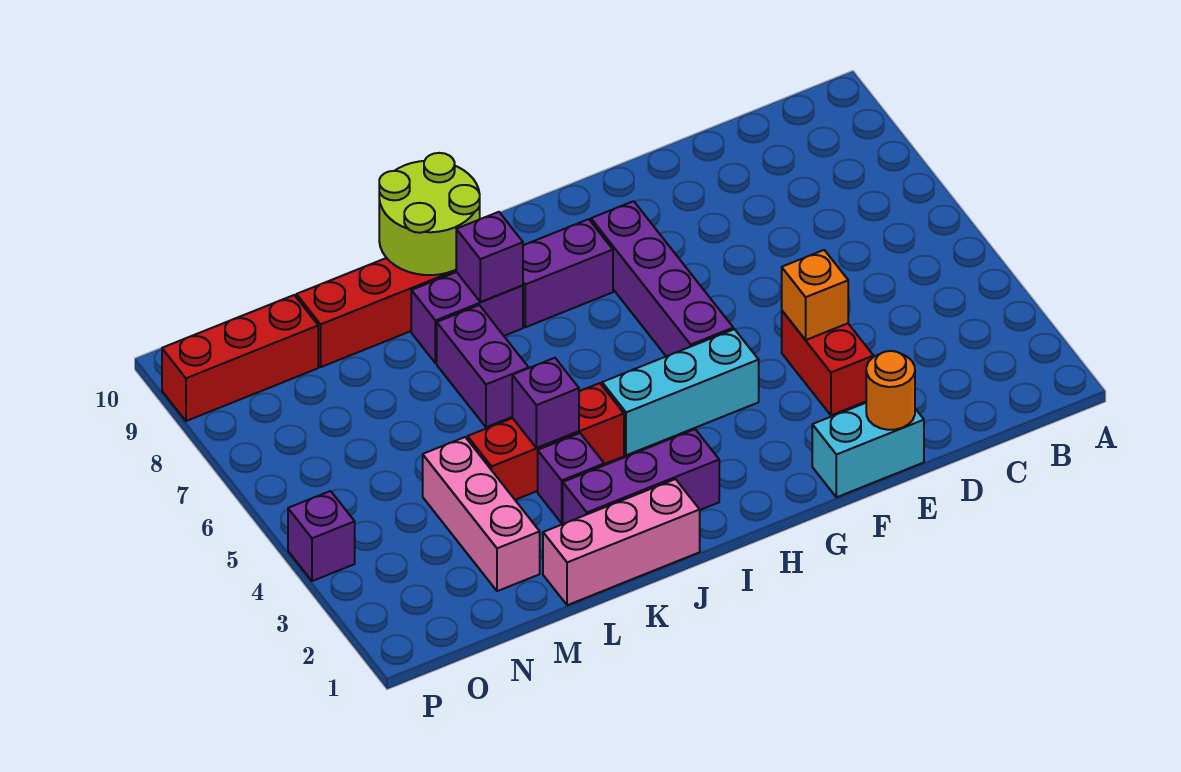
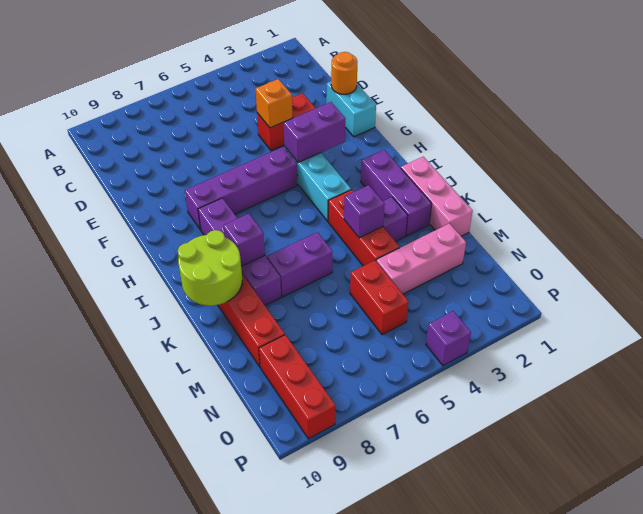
none -> purple brick G3:G4 level 2
none -> red brick M5:N5 level 1

